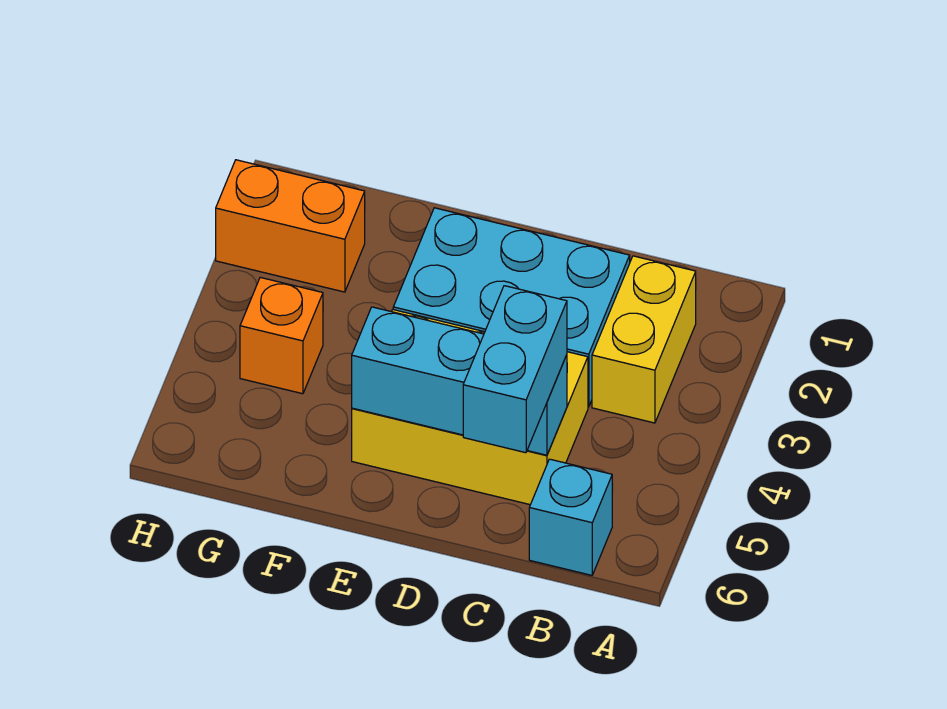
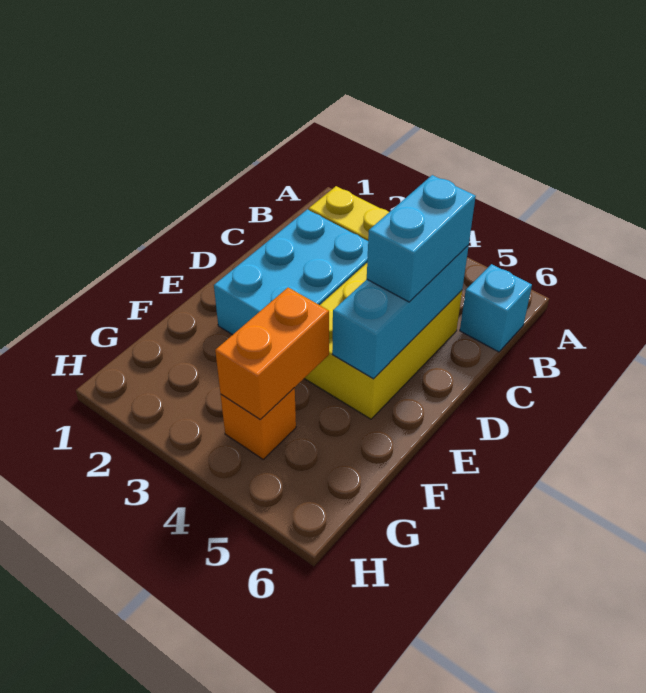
cyan brick C5:C6 level 3 -> cyan brick C5:D5 level 3
orange brick G2:H2 level 1 -> orange brick F4:G4 level 2

